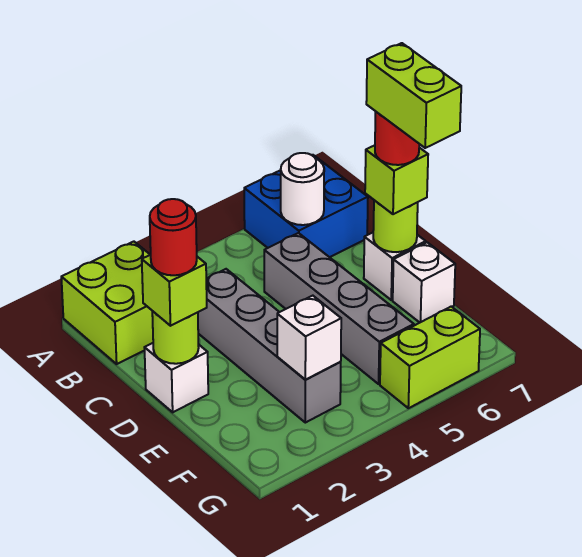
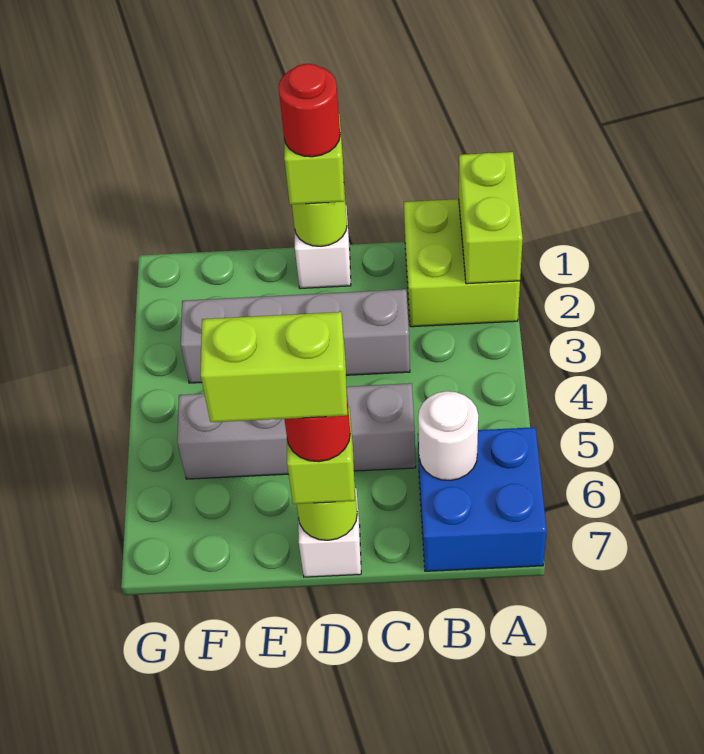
white brick E7 level 1 -> none
white brick F3 level 2 -> none
lime brick G5:G6 level 1 -> lime brick A1:A2 level 2

